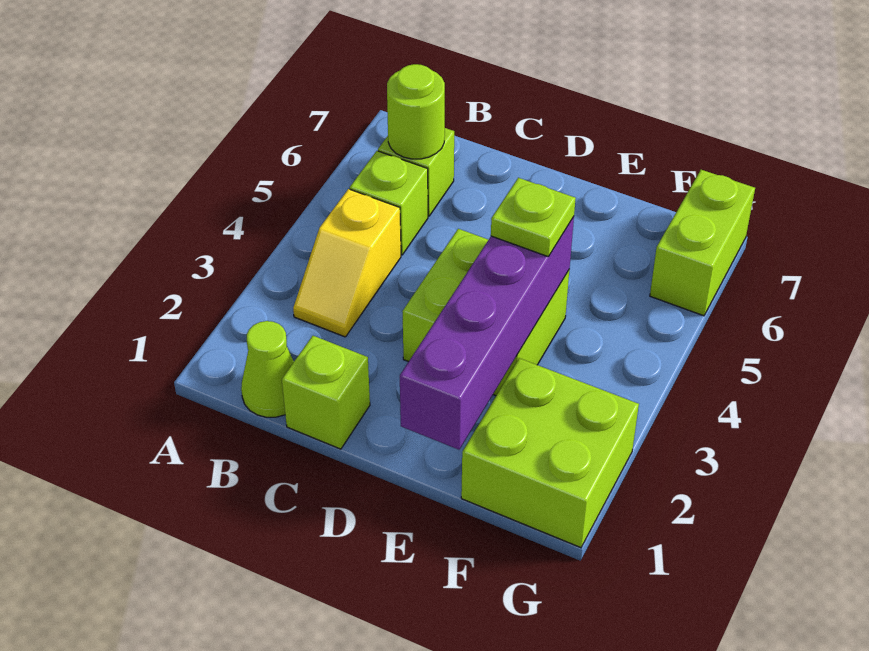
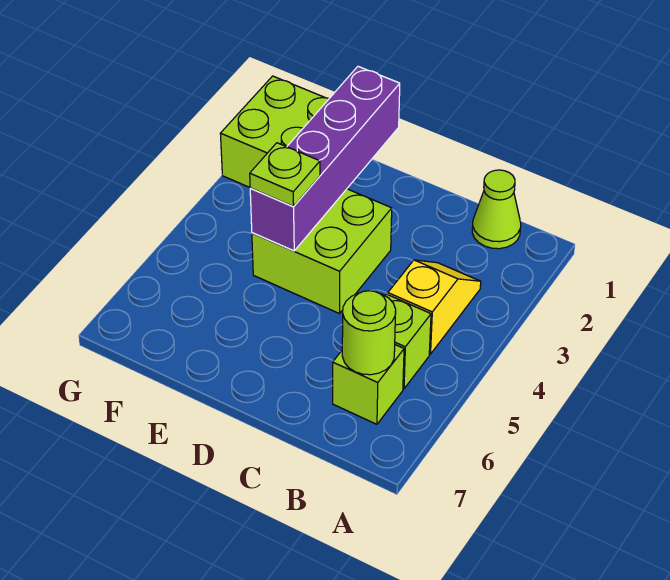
lime brick C1 level 1 -> none
lime brick G6:G7 level 1 -> none

